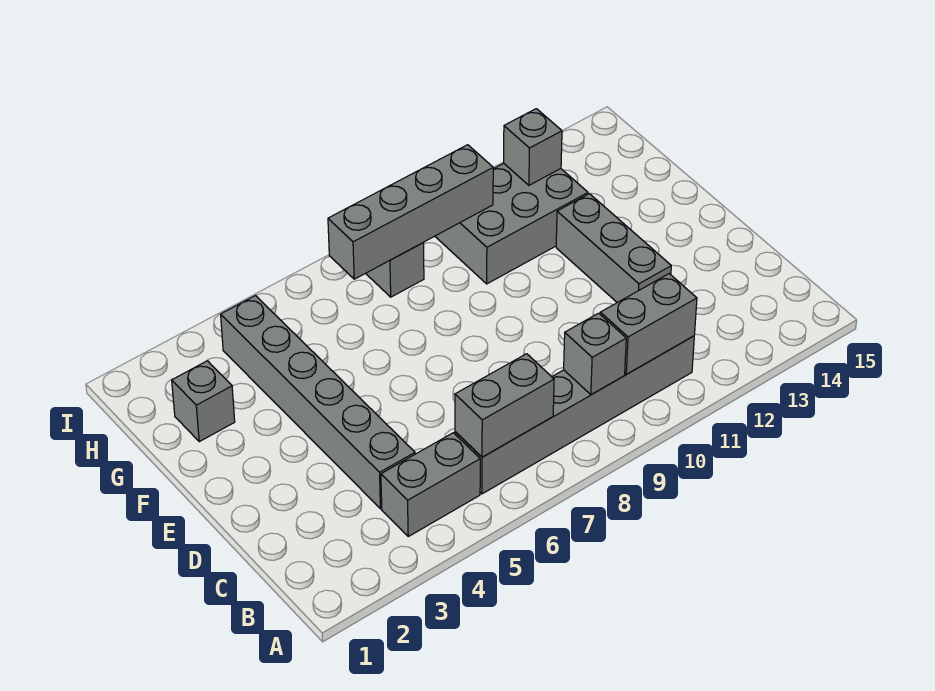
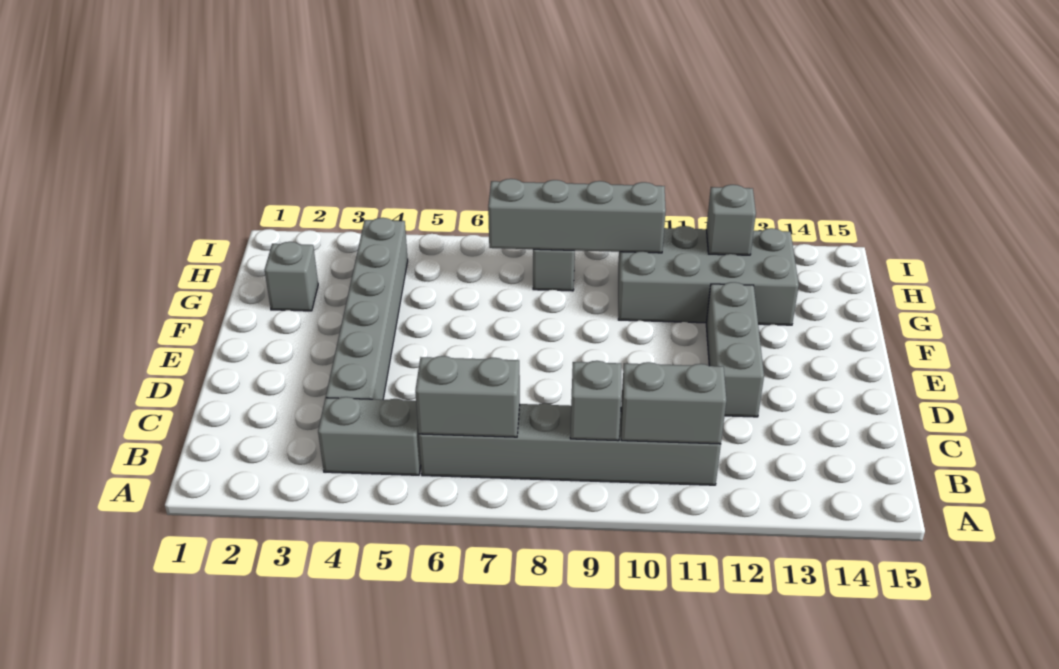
grey brick G10:H12 level 1 -> grey brick G10:H13 level 1

